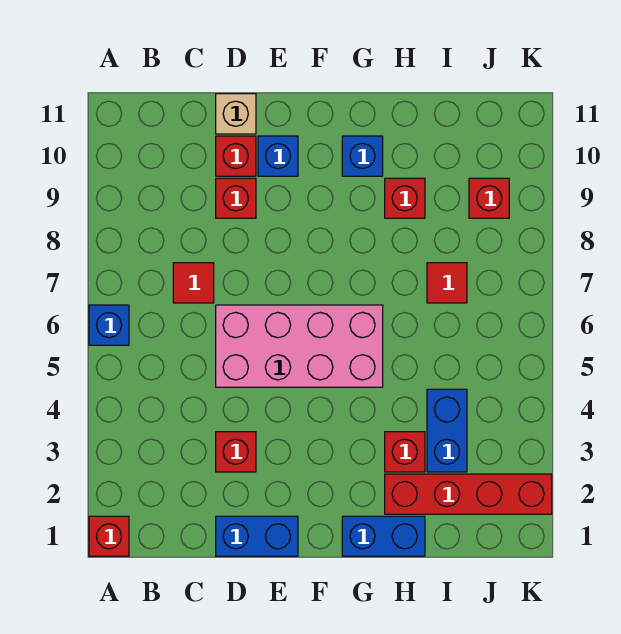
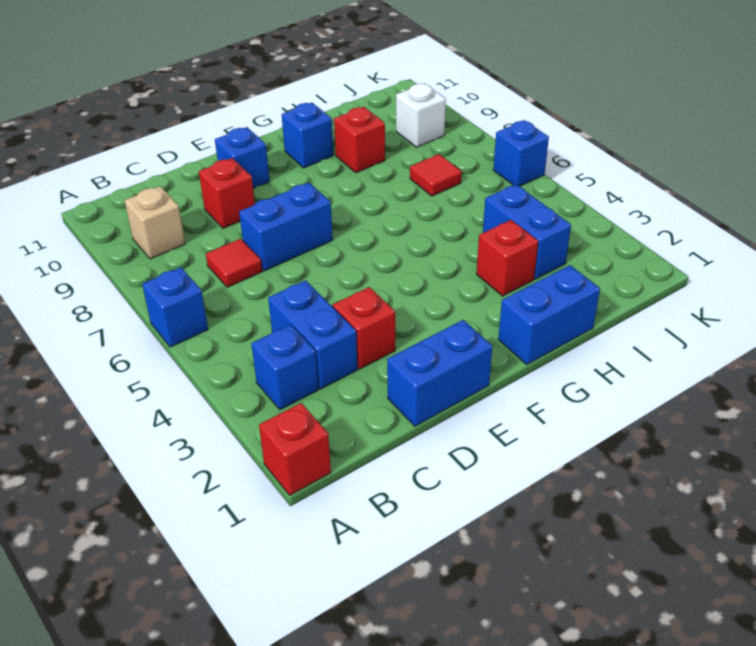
none -> blue brick B3 level 1
none -> blue brick C3:C4 level 1
pink brick D5:G6 level 1 -> none
none -> blue brick D7:E7 level 1
red brick D10 level 1 -> none
tan brick D11 level 1 -> tan brick B9 level 1
red brick H2:K2 level 1 -> none
red brick J9 level 1 -> white brick J9 level 1
none -> blue brick K6 level 1

